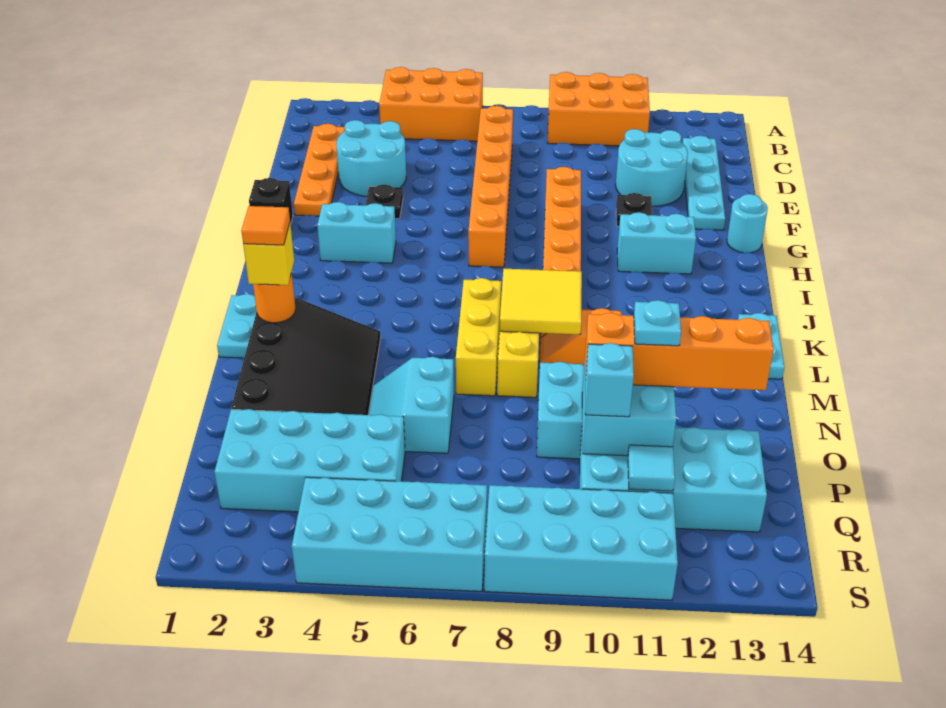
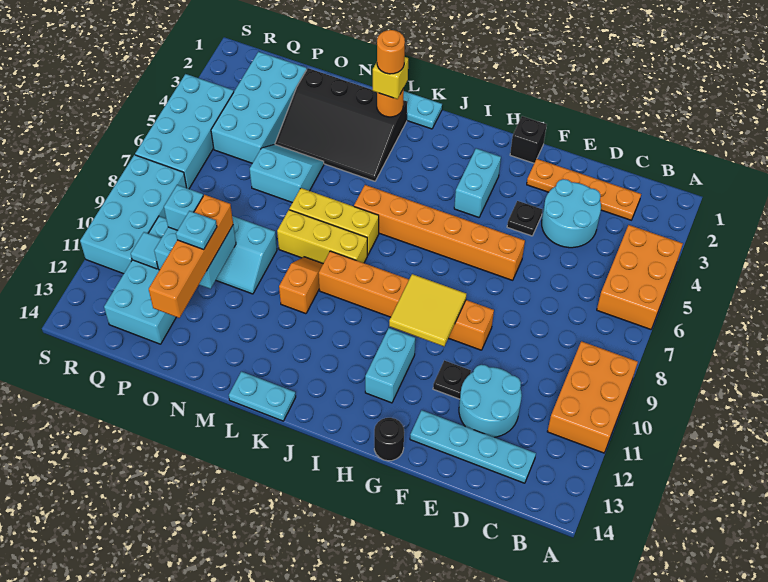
orange brick C7:H7 level 1 -> orange brick F6:K6 level 1
cyan round brick G14 level 1 -> black round brick G14 level 1
yellow tile K8:L9 level 2 -> yellow tile G9:H10 level 2
orange tile L2 level 4 -> orange round brick L2 level 4

